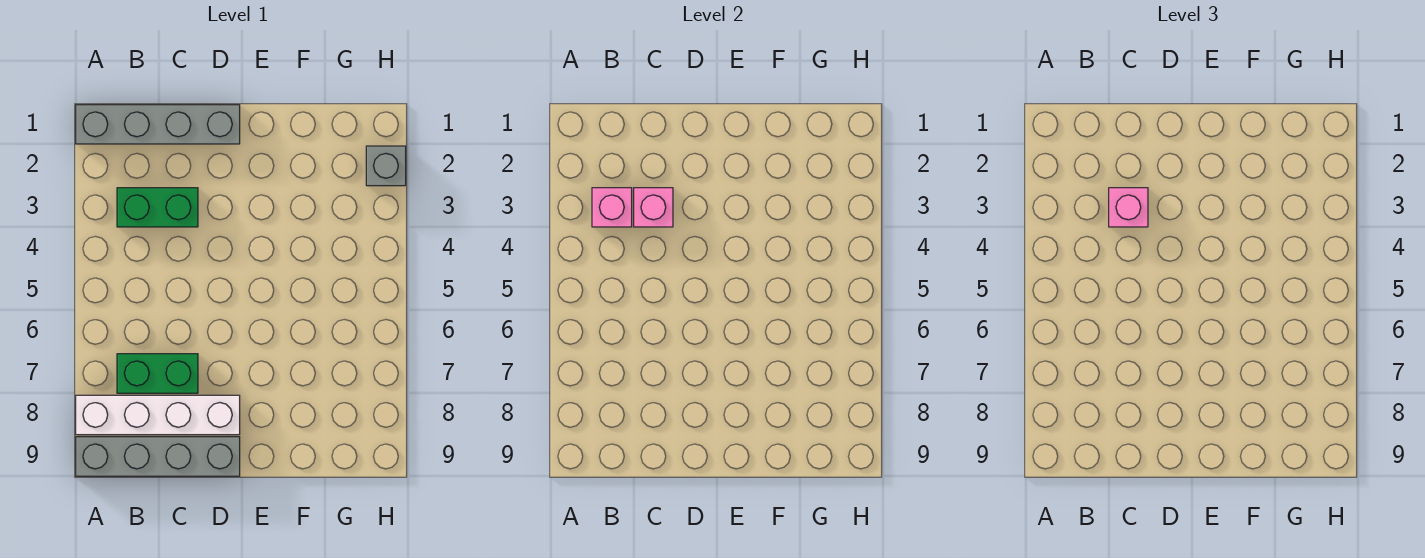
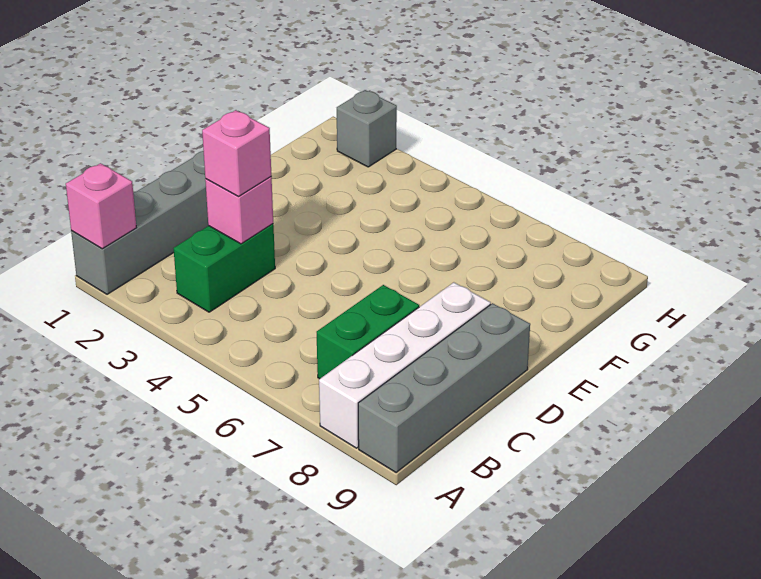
pink brick B3 level 2 -> pink brick A1 level 2

